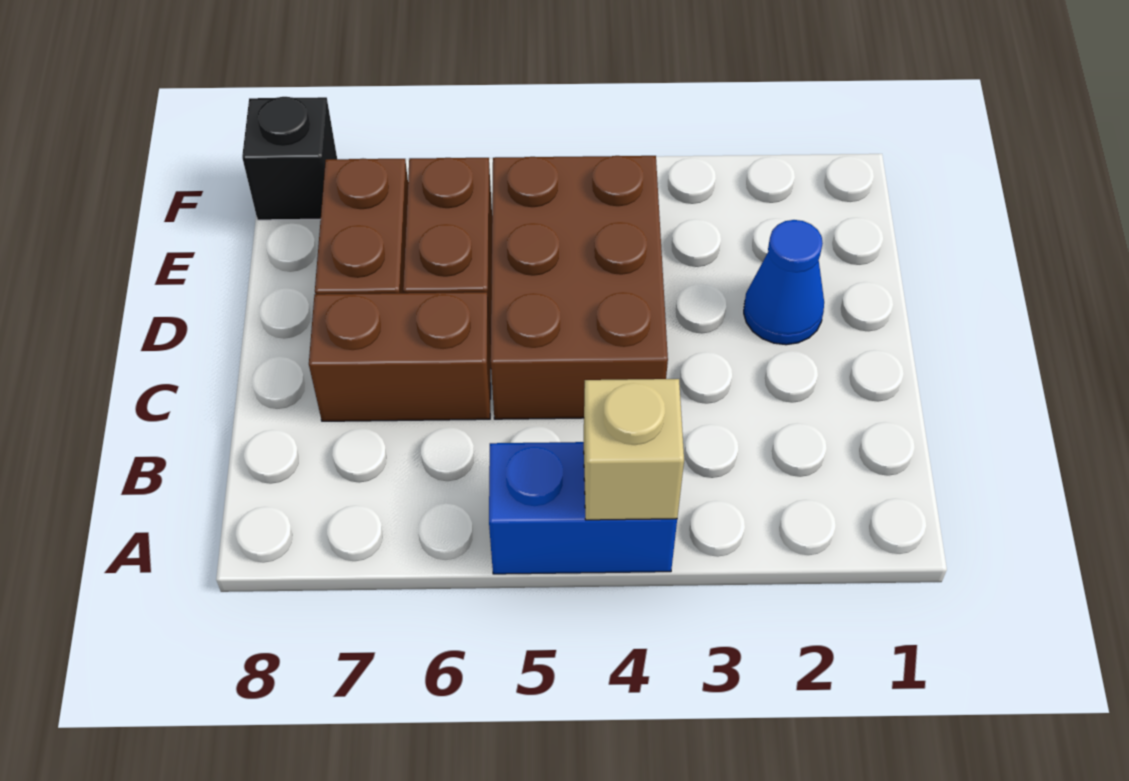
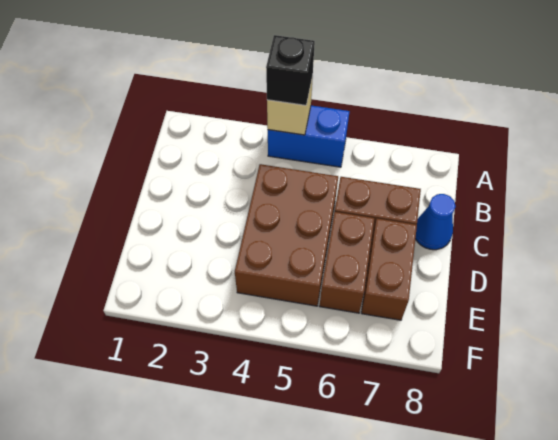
blue cone D2 level 1 -> blue cone C8 level 1
black brick F8 level 1 -> black brick A4 level 3

